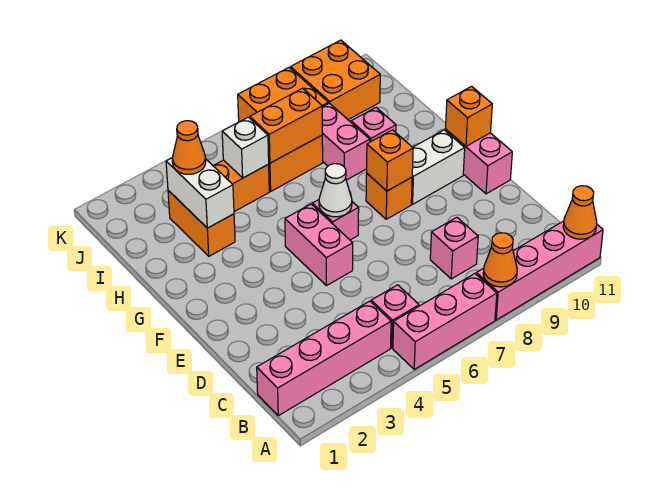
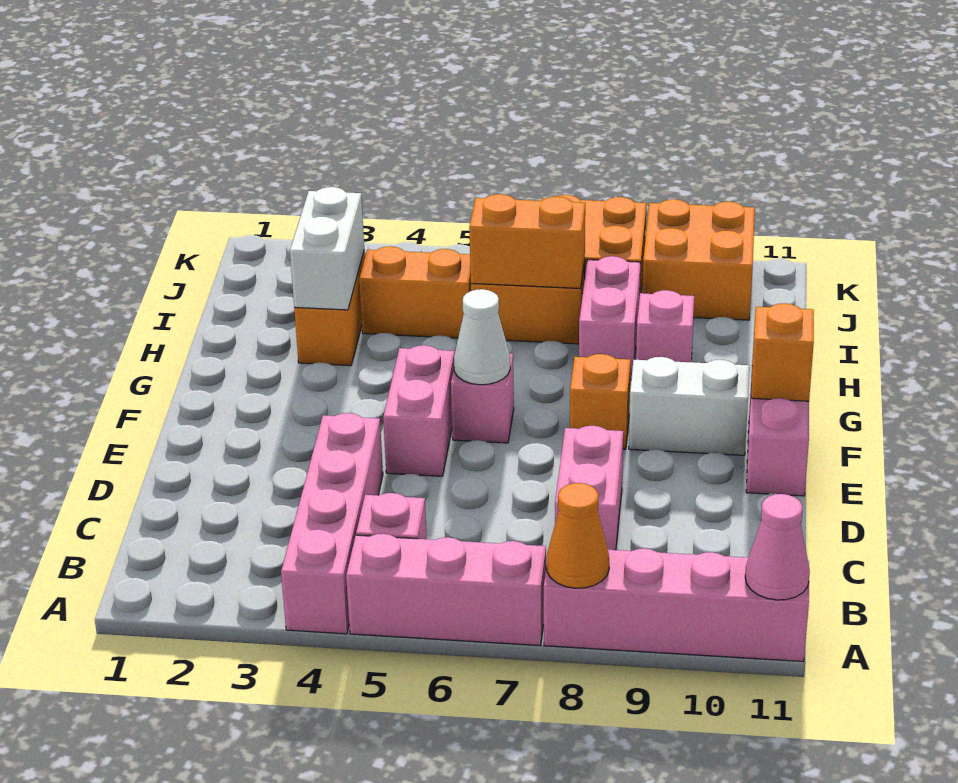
orange cone A11 level 2 -> pink cone A11 level 2
pink brick B1:B4 level 1 -> pink brick A4:D4 level 1
pink brick C8 level 1 -> pink brick C8:D8 level 1
orange brick F8 level 2 -> none
orange cone I3 level 3 -> none
white brick I5 level 2 -> none

